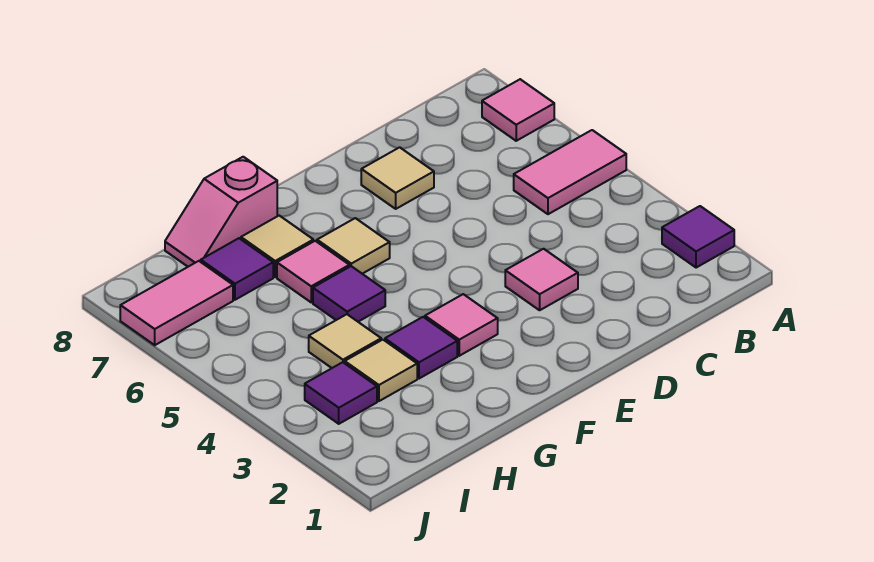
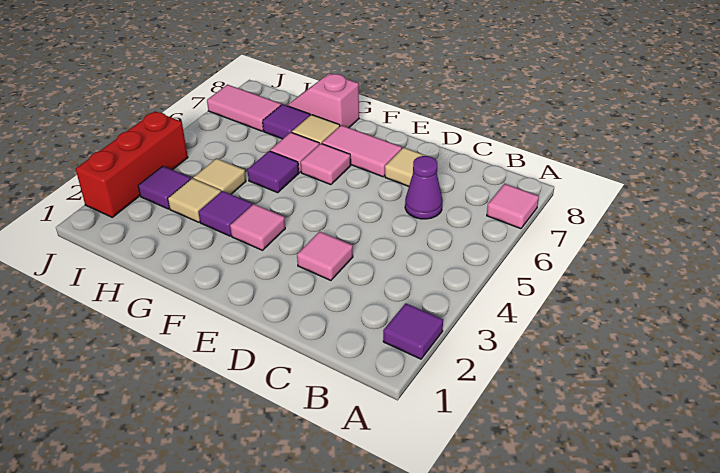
pink tile A5:B5 level 1 -> pink tile E7:F7 level 1
none -> purple cone C6 level 1
tan tile F6 level 1 -> pink tile F6 level 1
none -> red brick J2:J4 level 1

